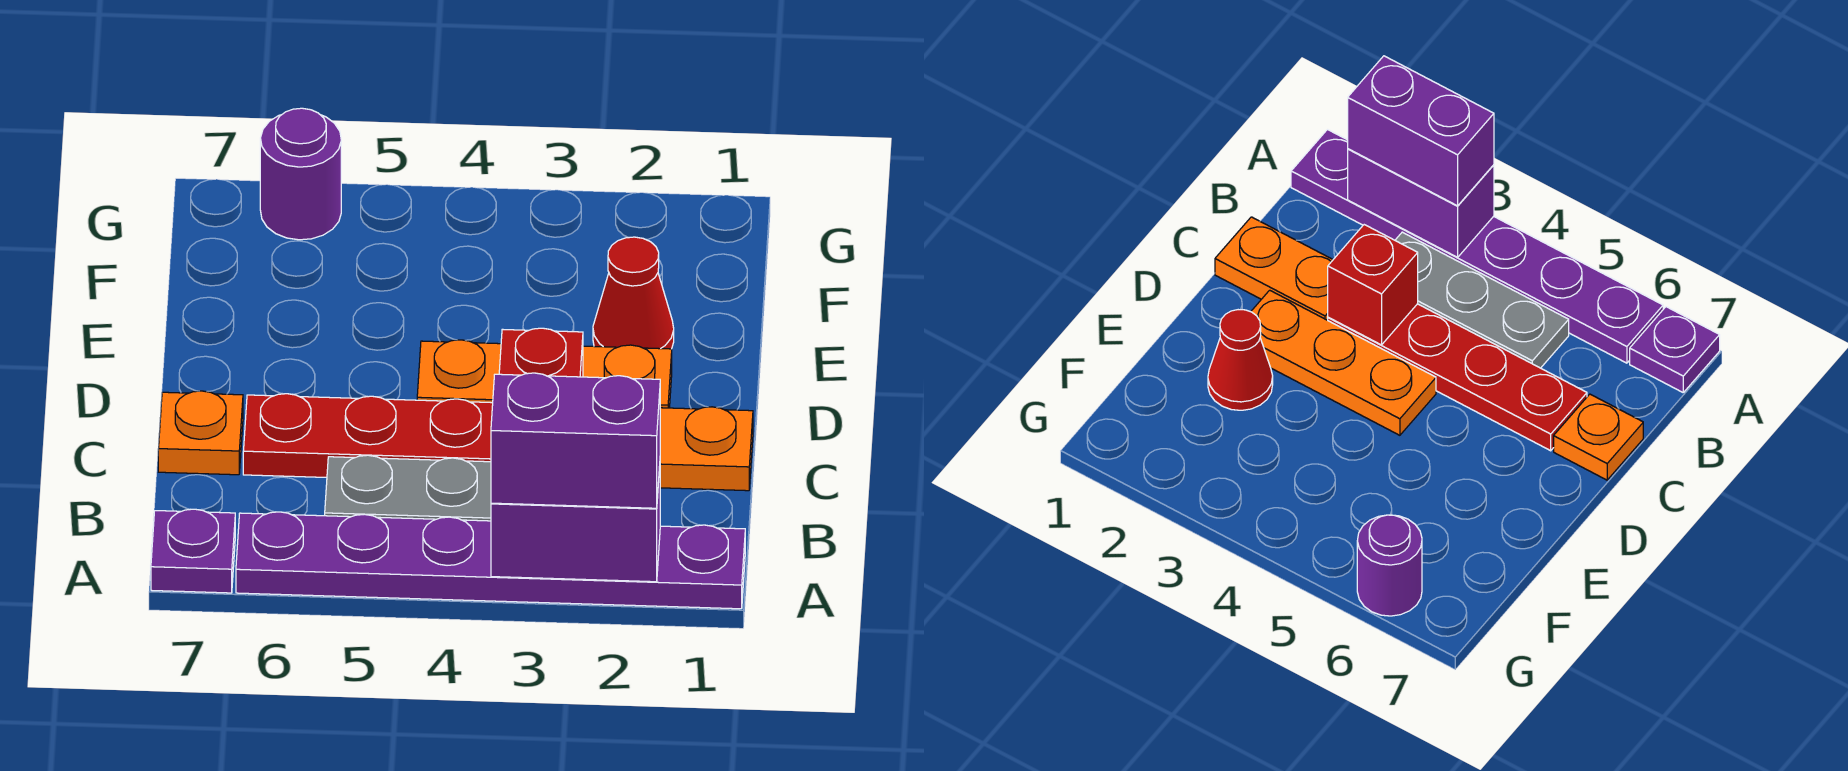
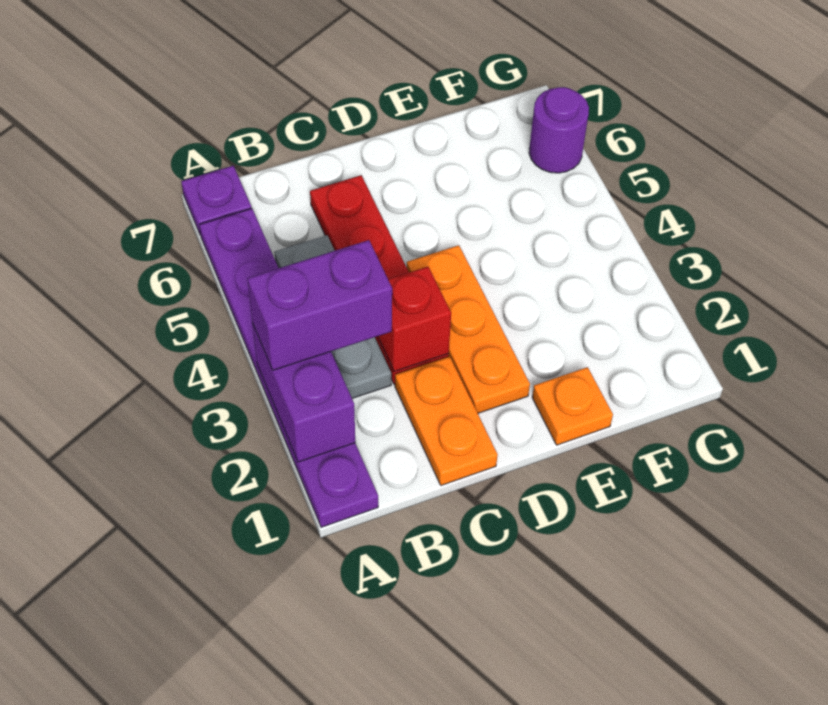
purple brick A2:A3 level 3 -> purple brick A3:B3 level 3
orange plate C7 level 1 -> orange plate E1 level 1
red cone E2 level 1 -> none

